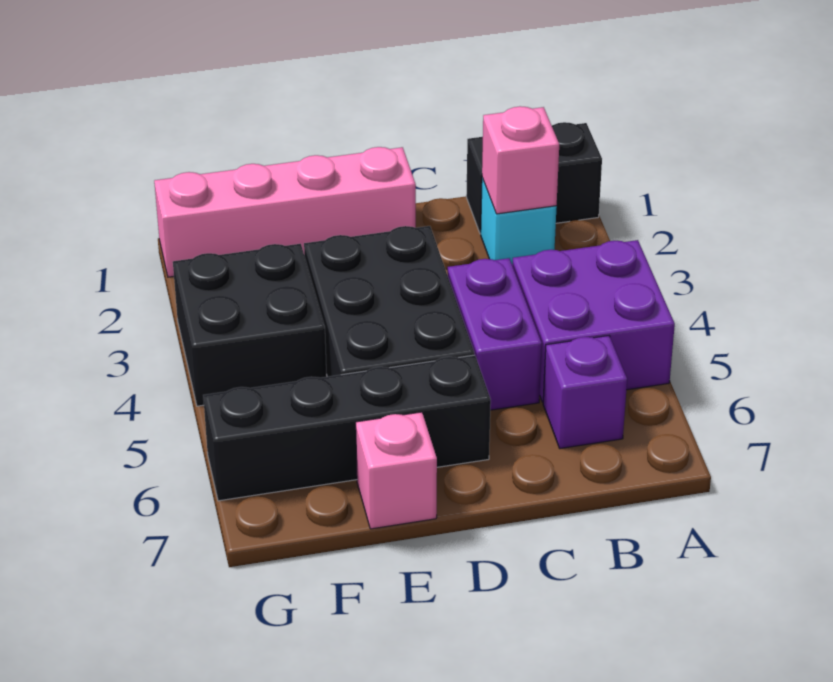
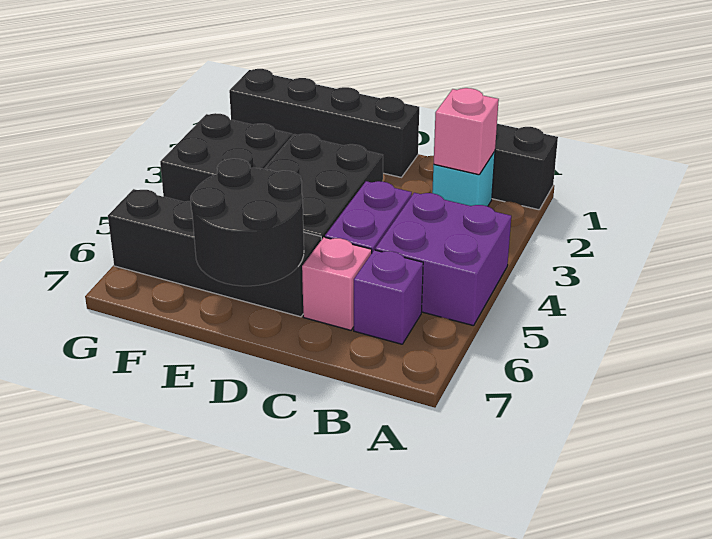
pink brick D1:G1 level 1 -> black brick D1:G1 level 1
none -> black round brick D6:E7 level 2
pink brick E7 level 1 -> pink brick C6 level 1

